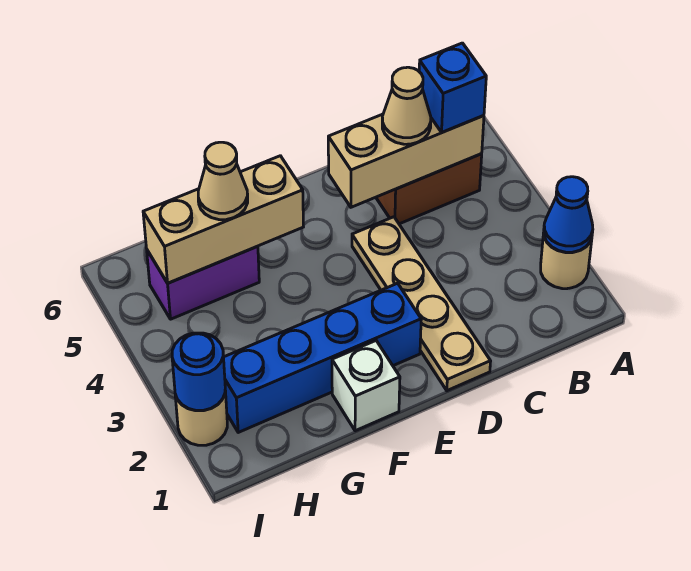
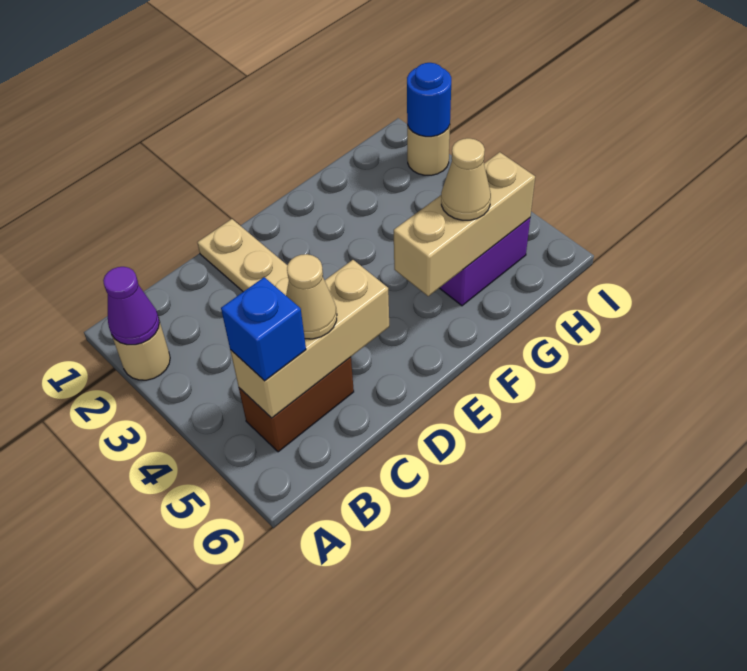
blue cone A2 level 2 -> purple cone A2 level 2
blue brick E2:H2 level 1 -> none
white brick F1 level 1 -> none

